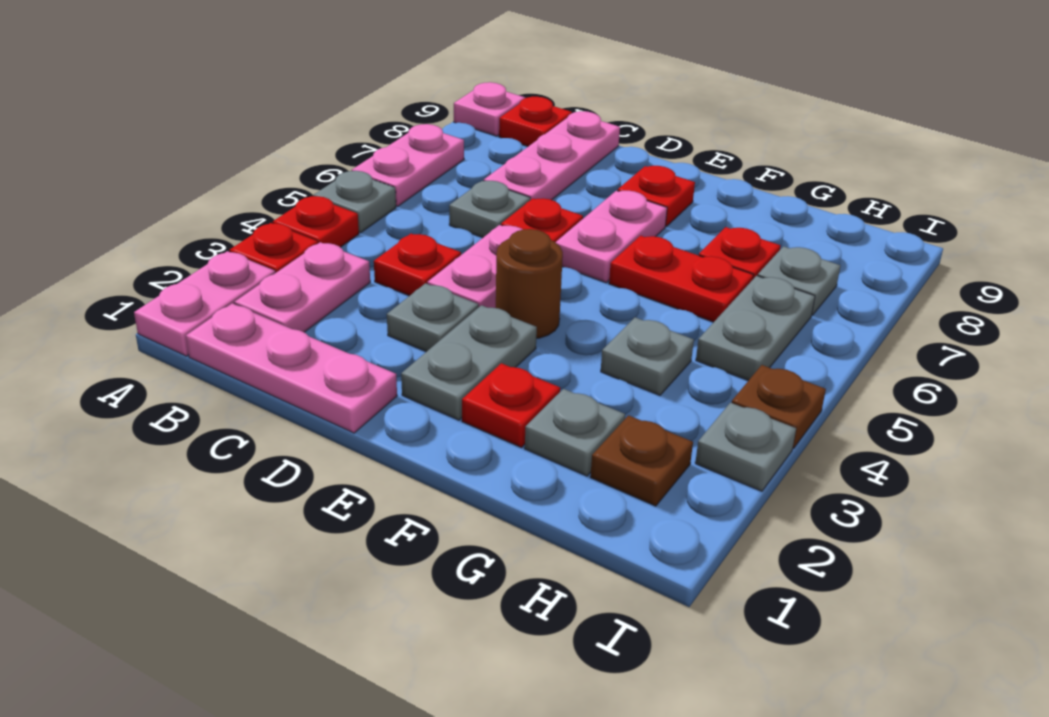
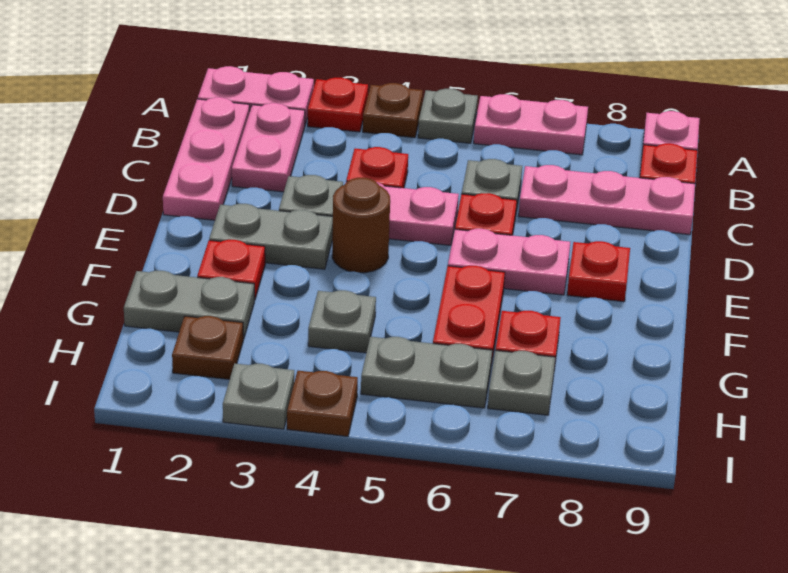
red plate A4 level 1 -> brown plate A4 level 1
pink plate B2:B3 level 1 -> pink plate B2:C2 level 1
grey plate G2 level 1 -> grey plate G1:G2 level 1

